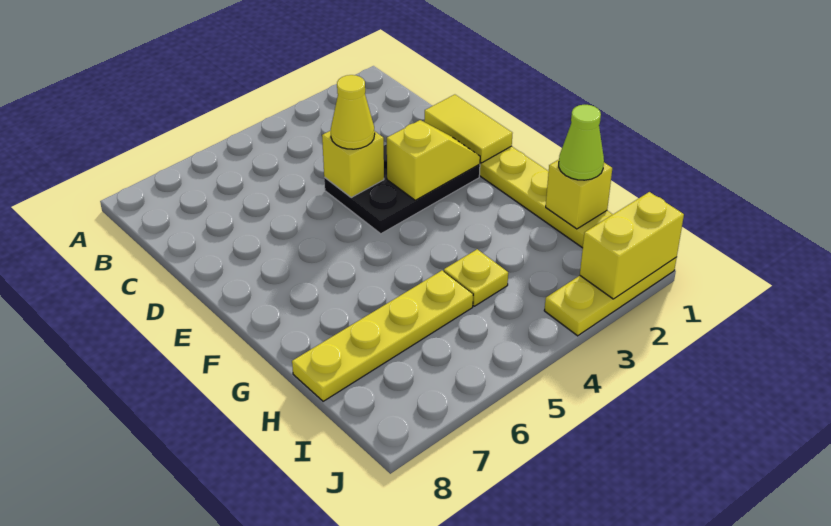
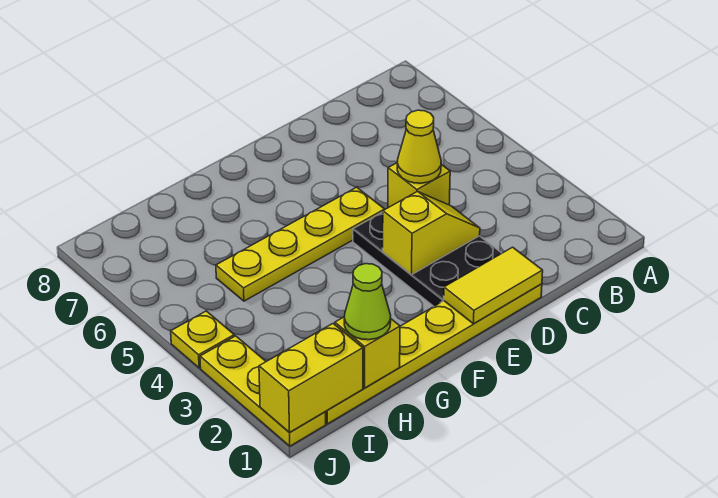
yellow slope E2:E3 level 2 top 3 -> yellow slope D3:E3 level 2 top E
yellow plate H4 level 1 -> yellow plate J4 level 1
yellow plate H5:H8 level 1 -> yellow plate E5:H5 level 1
yellow brick J1:J2 level 2 -> yellow brick I1:J1 level 2

